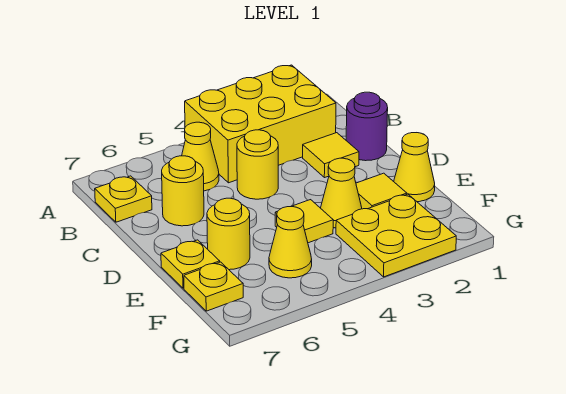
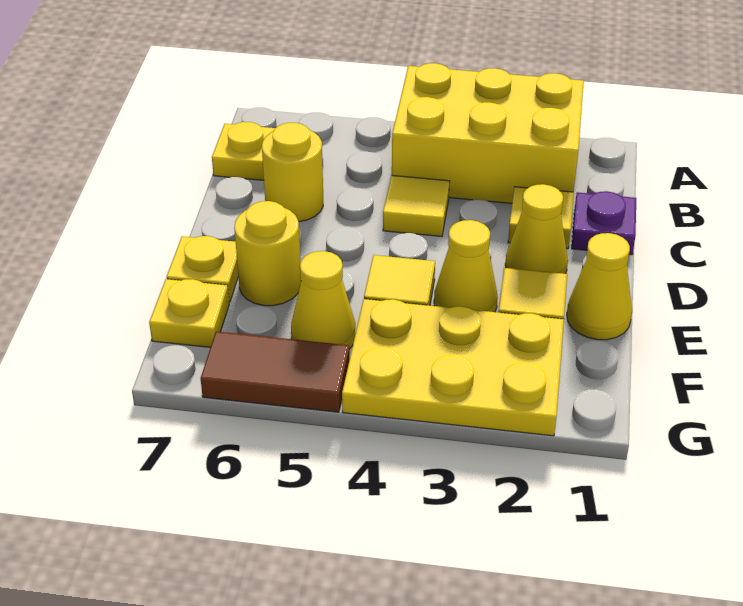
yellow cone B5 level 1 -> yellow cone D2 level 1
purple round brick C1 level 1 -> purple plate C1 level 1
yellow round brick C4 level 1 -> yellow tile C4 level 1
yellow plate F2:G3 level 1 -> yellow plate F2:G4 level 1
none -> brown tile G5:G6 level 1

